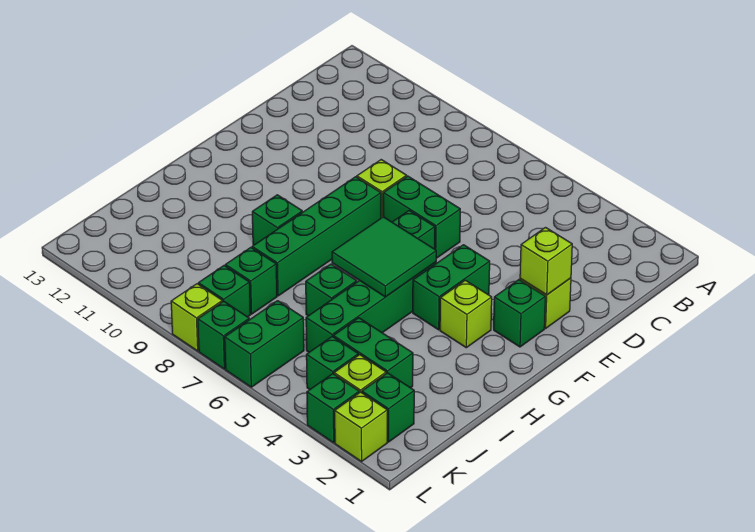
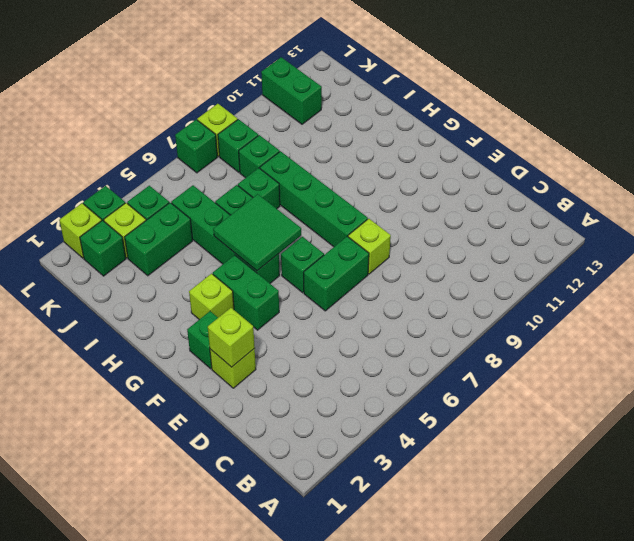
green brick H9 level 1 -> green brick I7 level 1
green brick K6:L6 level 1 -> green brick K11:L11 level 1

